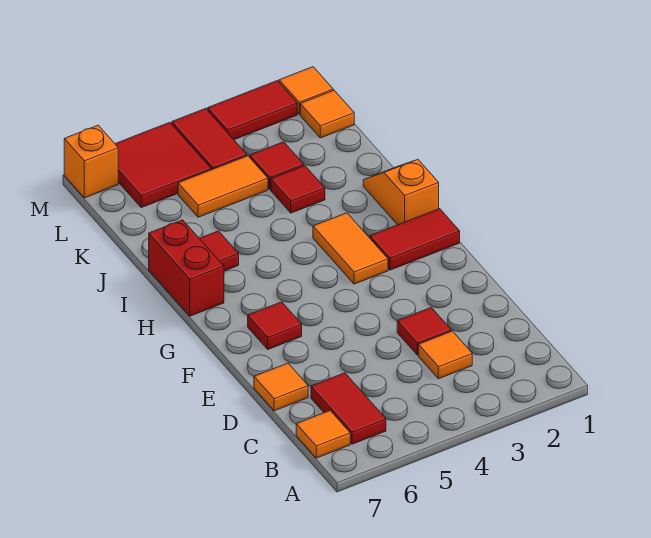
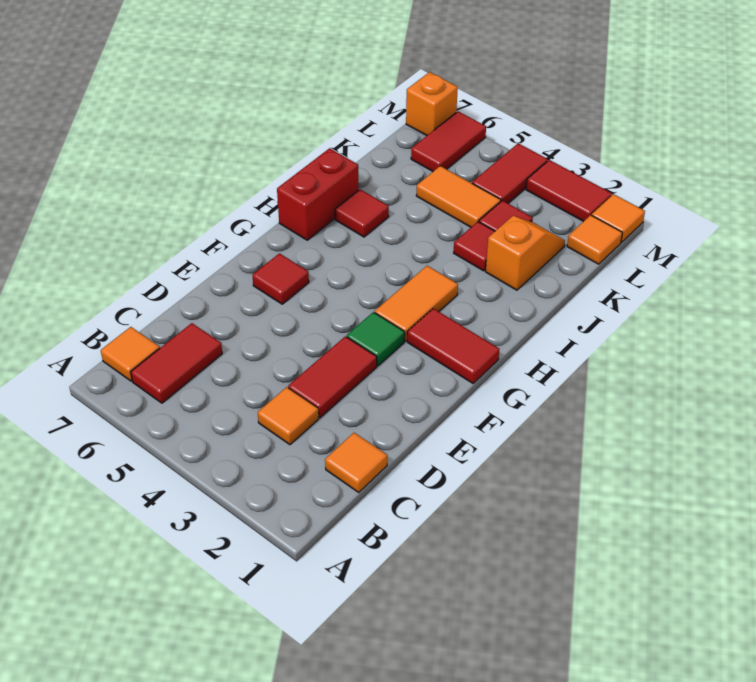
red tile D3 level 1 -> red tile D3:E3 level 1
orange tile D7 level 1 -> orange tile C1 level 1
none -> green tile F3 level 1
orange slope H1:I1 level 1 top H -> orange slope J2:K2 level 1 top J
red tile L5:M6 level 1 -> red tile L6:M6 level 1

